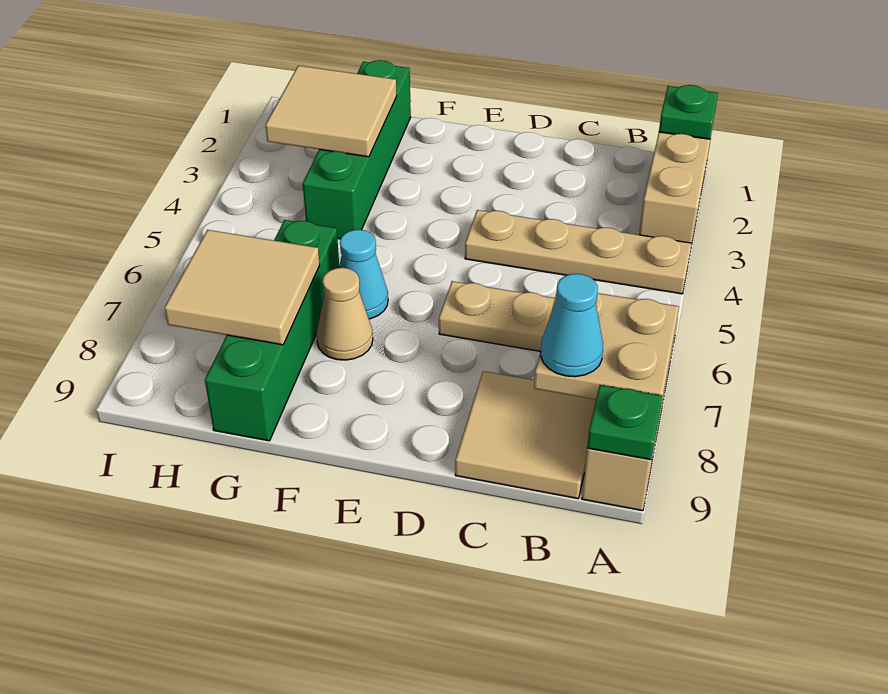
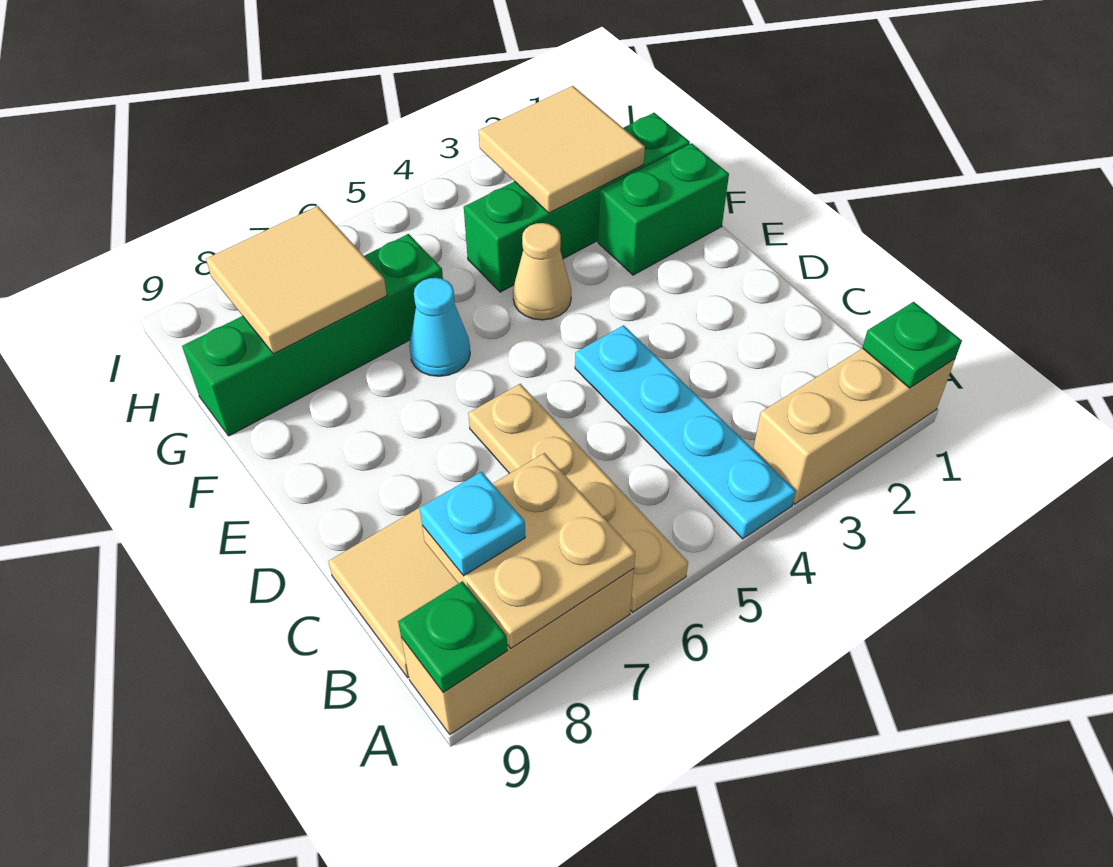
tan plate A4:D4 level 1 -> cyan plate A4:D4 level 1
cyan cone B8 level 3 -> cyan plate B8 level 3
none -> green brick F1:F2 level 1
tan cone F7 level 1 -> tan cone F4 level 1

